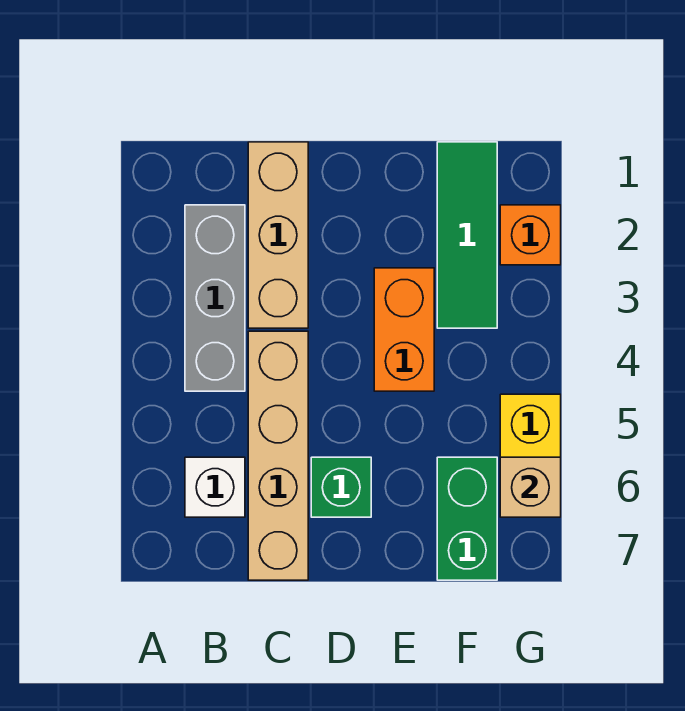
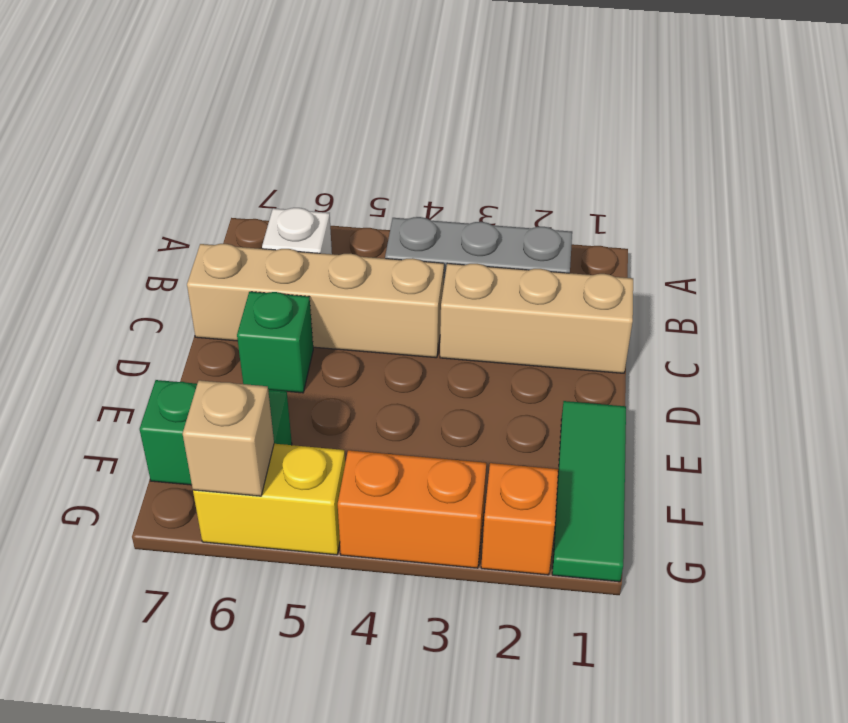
orange brick E3:E4 level 1 -> orange brick G3:G4 level 1
green tile F1:F3 level 1 -> green tile E1:G1 level 1

